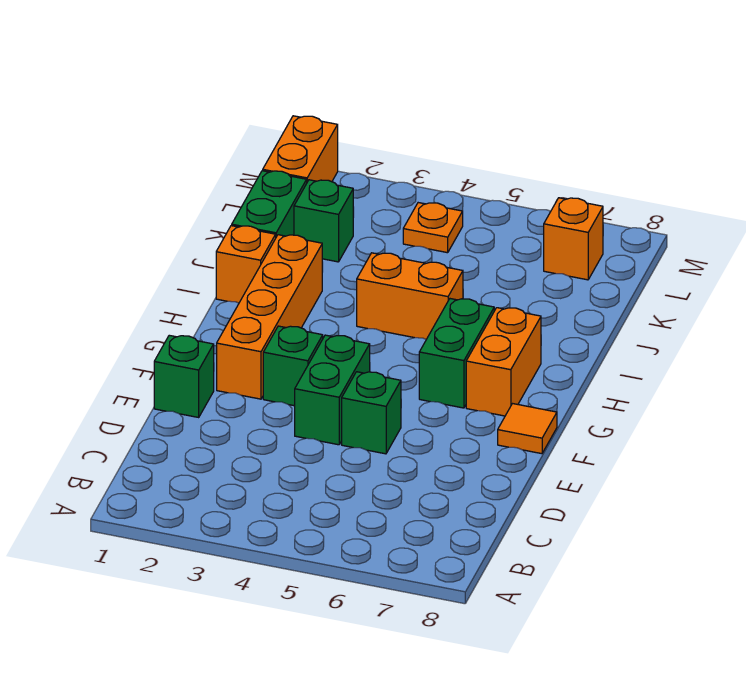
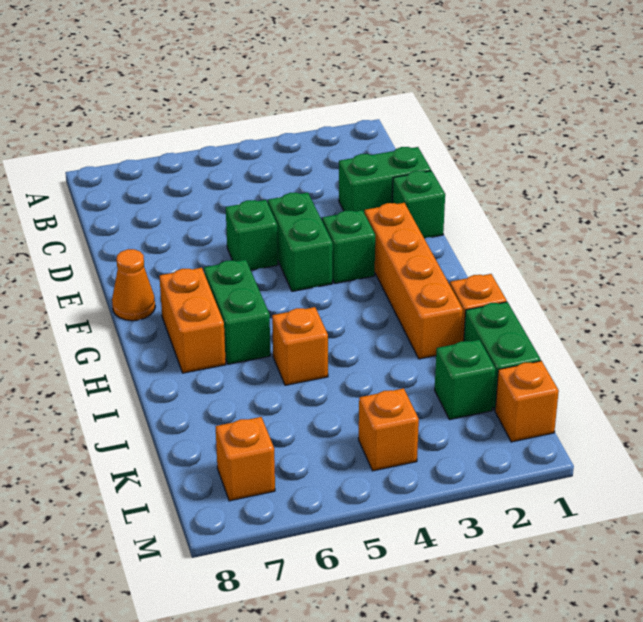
none -> green brick D1:D2 level 1
orange tile F8 level 1 -> orange cone F8 level 1
orange brick I4:I5 level 1 -> orange brick I5 level 1
orange brick L1:M1 level 1 -> orange brick L1 level 1
orange plate L4 level 1 -> orange brick L4 level 1

